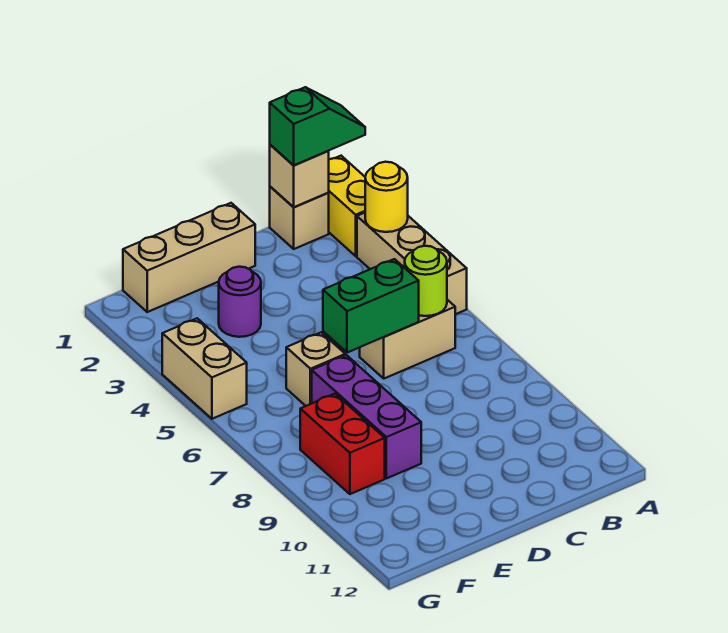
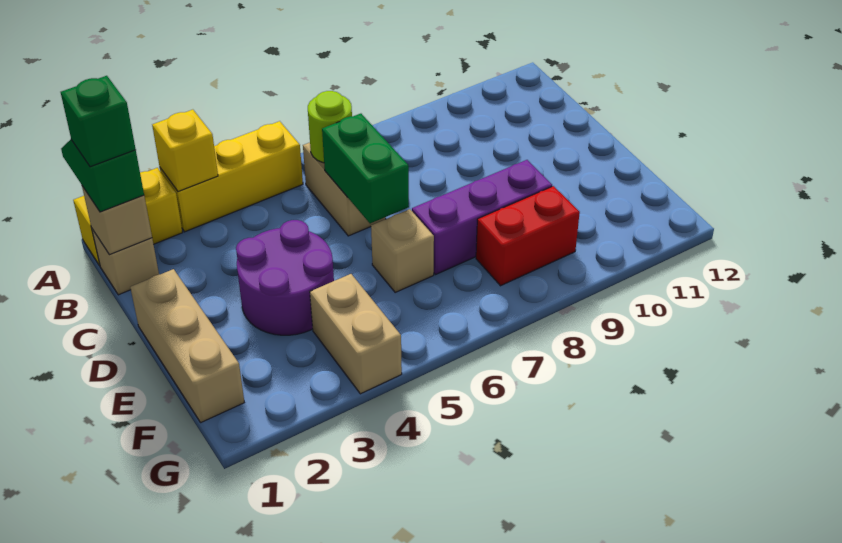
tan brick A3:A5 level 1 -> yellow brick A3:A5 level 1
yellow round brick A3 level 2 -> yellow brick A3 level 2
none -> green brick B1 level 4
purple round brick E3 level 1 -> purple round brick D3:E4 level 1
tan brick G4:G5 level 1 -> tan brick F4:G4 level 1

